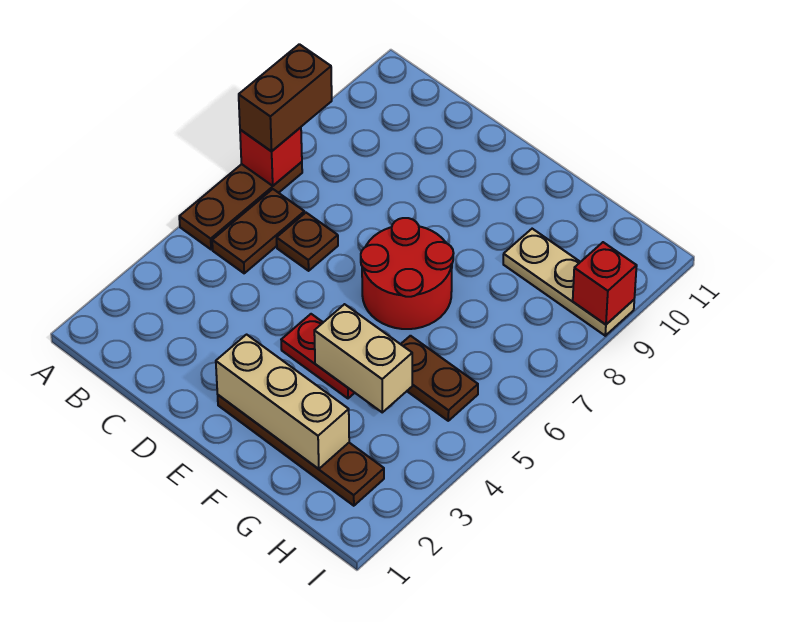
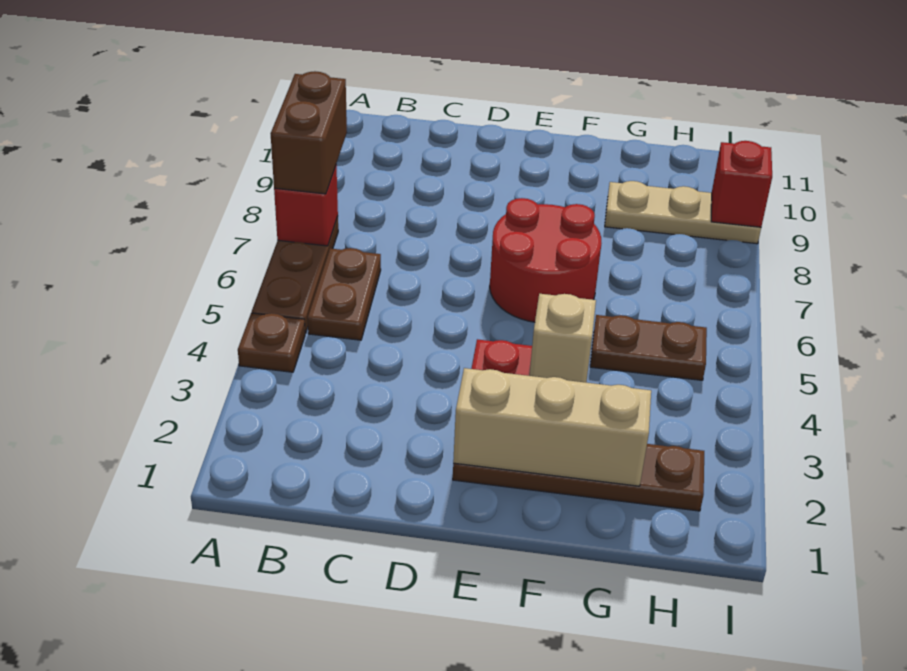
brown plate C6 level 1 -> brown plate A4 level 1
tan brick F4:G4 level 2 -> tan brick F4 level 2

